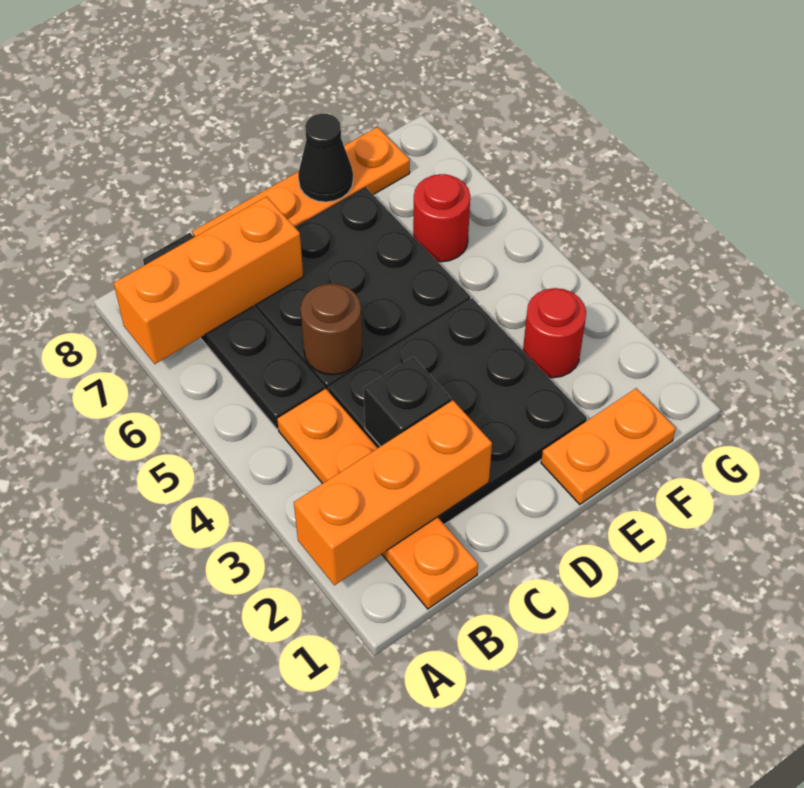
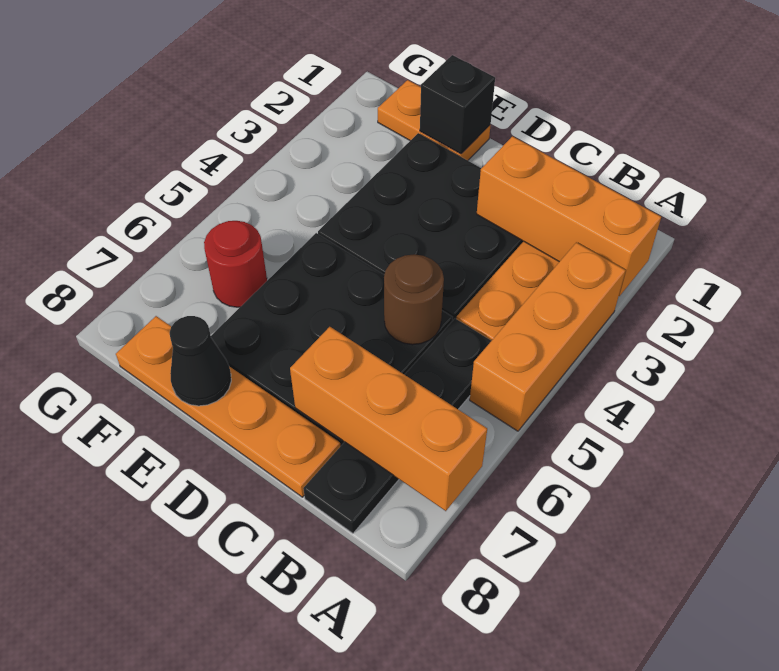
none -> orange brick A3:A5 level 1
black brick C3 level 2 -> black brick E1 level 2
red round brick F3 level 1 -> none

